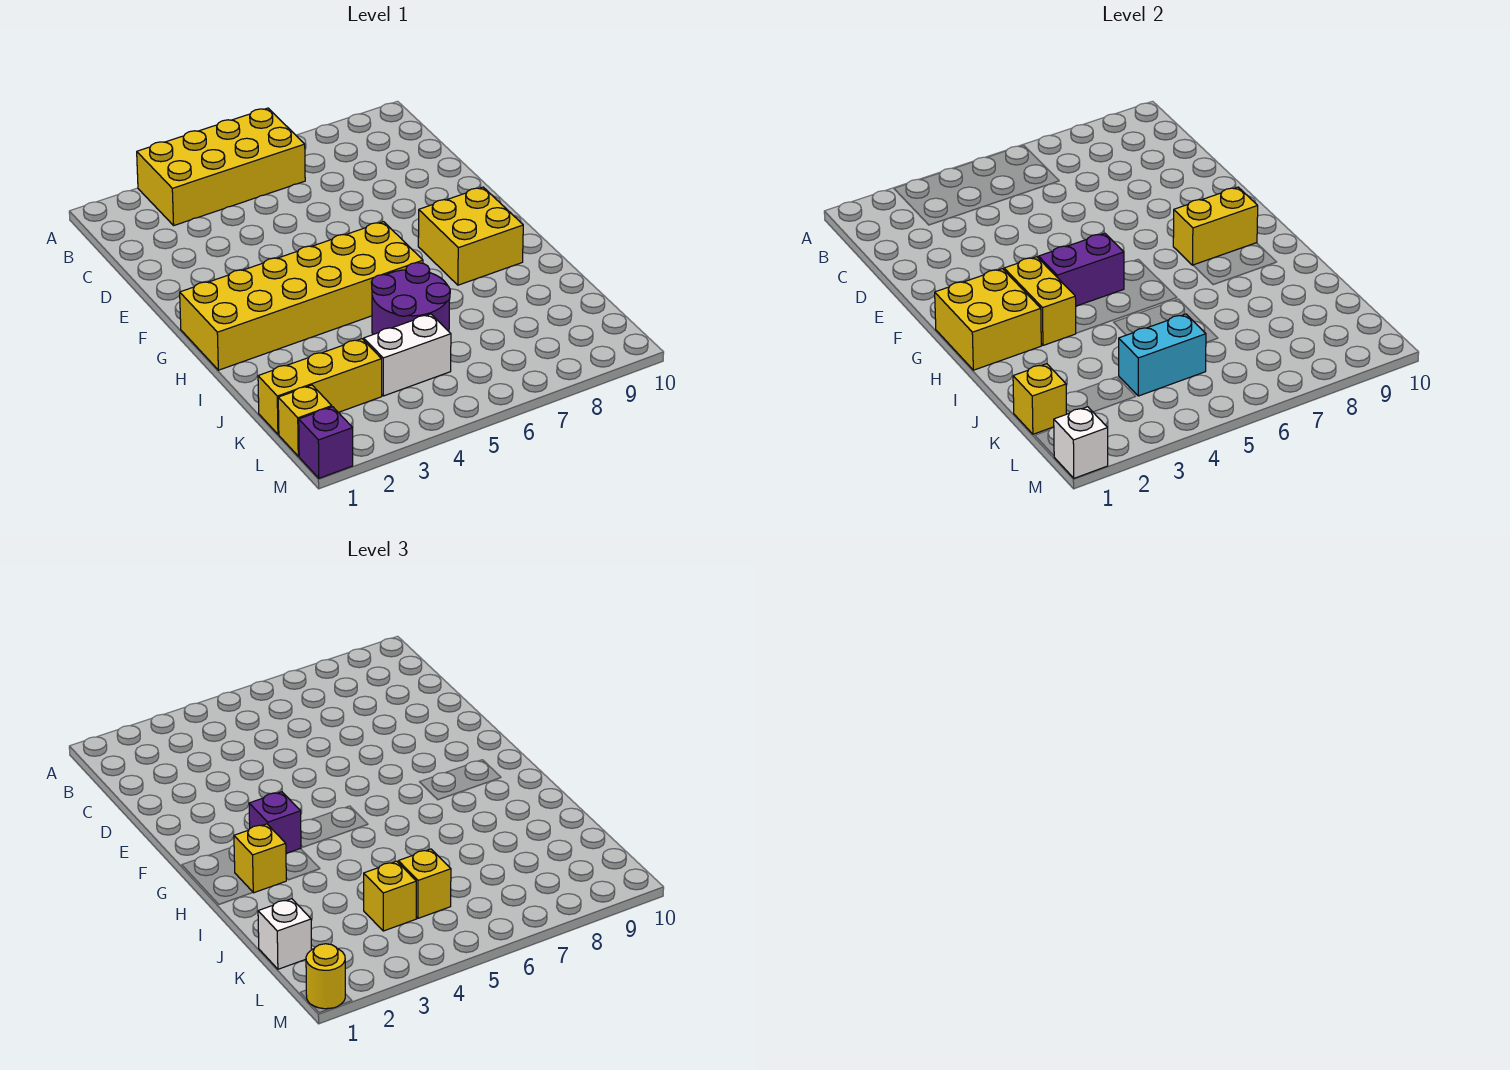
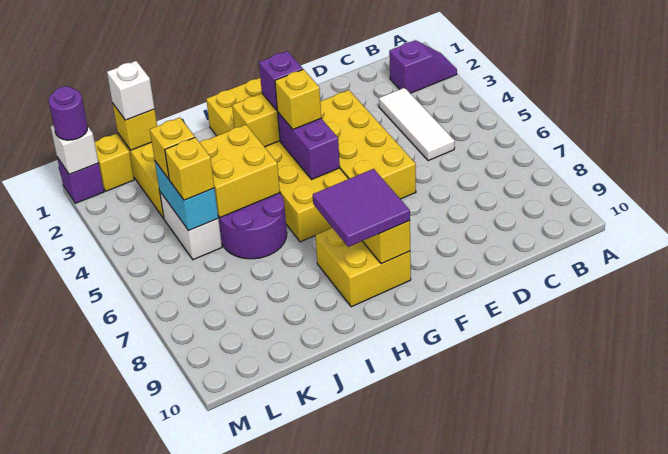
none -> purple slope A2:B2 level 1 top B
yellow brick A3:B6 level 1 -> yellow brick E3:F6 level 1
none -> white tile C3:C5 level 1
yellow brick G1:H2 level 2 -> yellow brick I4:J5 level 2
none -> purple tile G8:H9 level 3
yellow brick H2 level 3 -> yellow brick G4 level 3
yellow round brick M1 level 3 -> purple round brick M1 level 3

